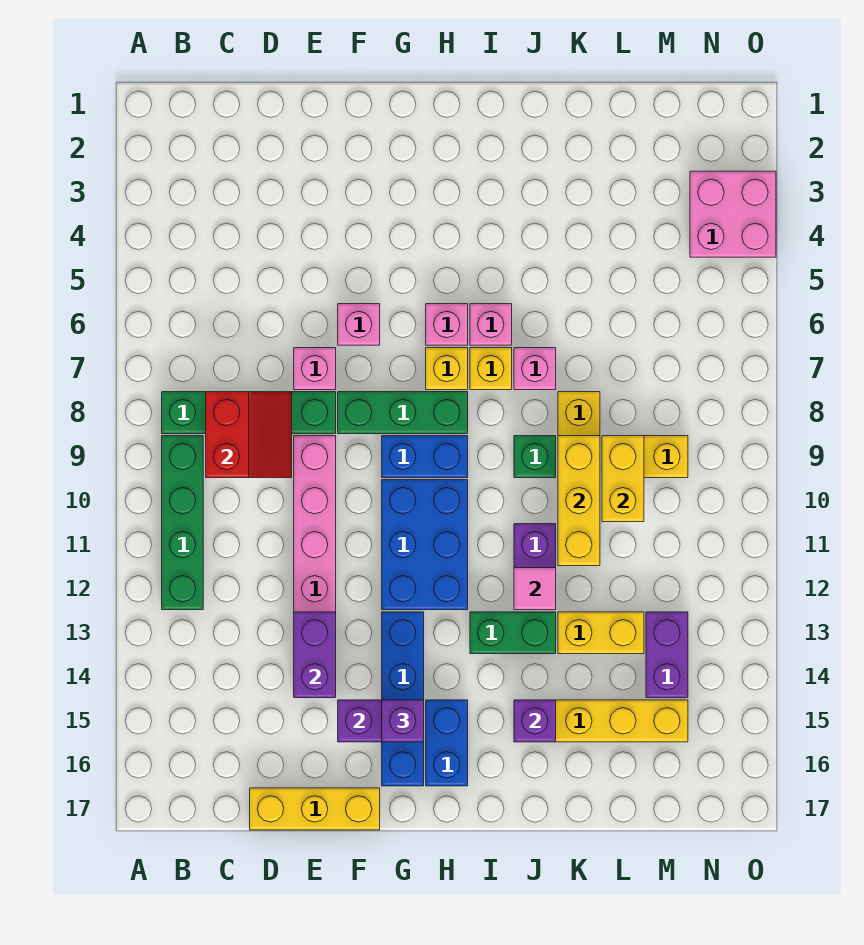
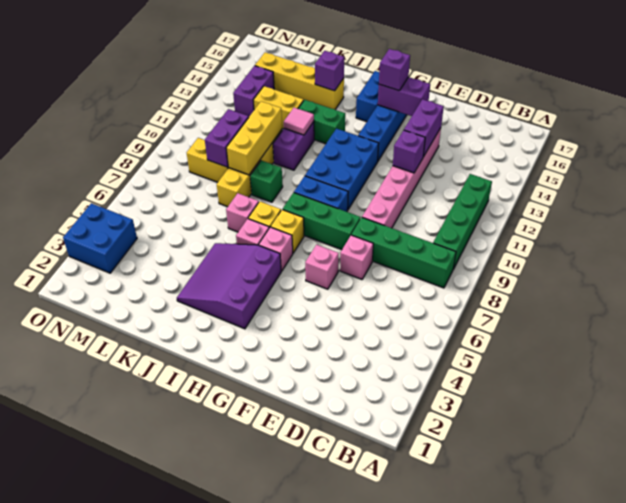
red slope C8:D9 level 2 top C -> none
yellow brick D17:F17 level 1 -> none
none -> purple brick E12 level 2
none -> purple slope H3:J5 level 1 top H
yellow brick L9:L10 level 2 -> purple brick L9:L10 level 2
pink brick N3:O4 level 1 -> blue brick N3:O4 level 1

